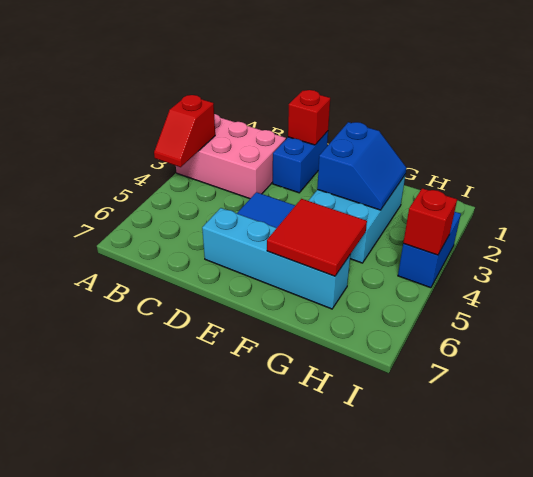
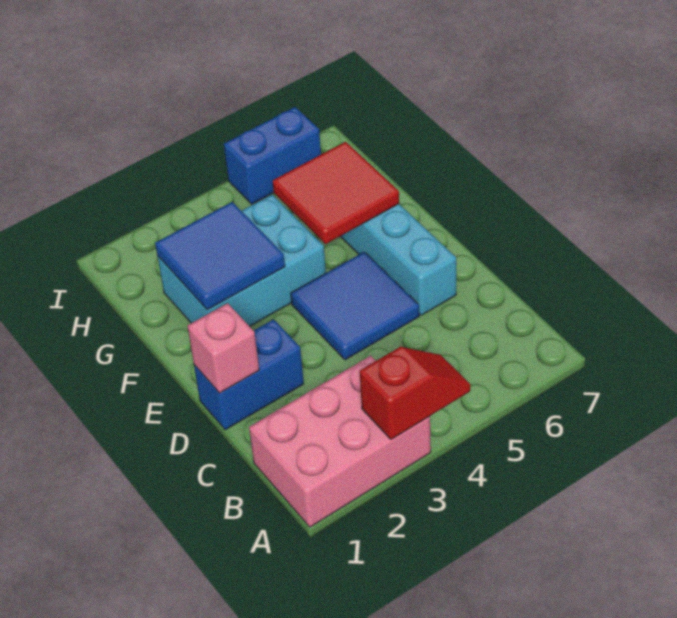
pink brick A2:C3 level 1 -> pink brick A1:B3 level 1
red brick D1 level 2 -> pink brick D1 level 2
blue slope F2:G3 level 2 top F -> blue tile F2:G3 level 2
blue brick I3:I4 level 1 -> blue brick I5:I6 level 1
red brick I4 level 2 -> none

